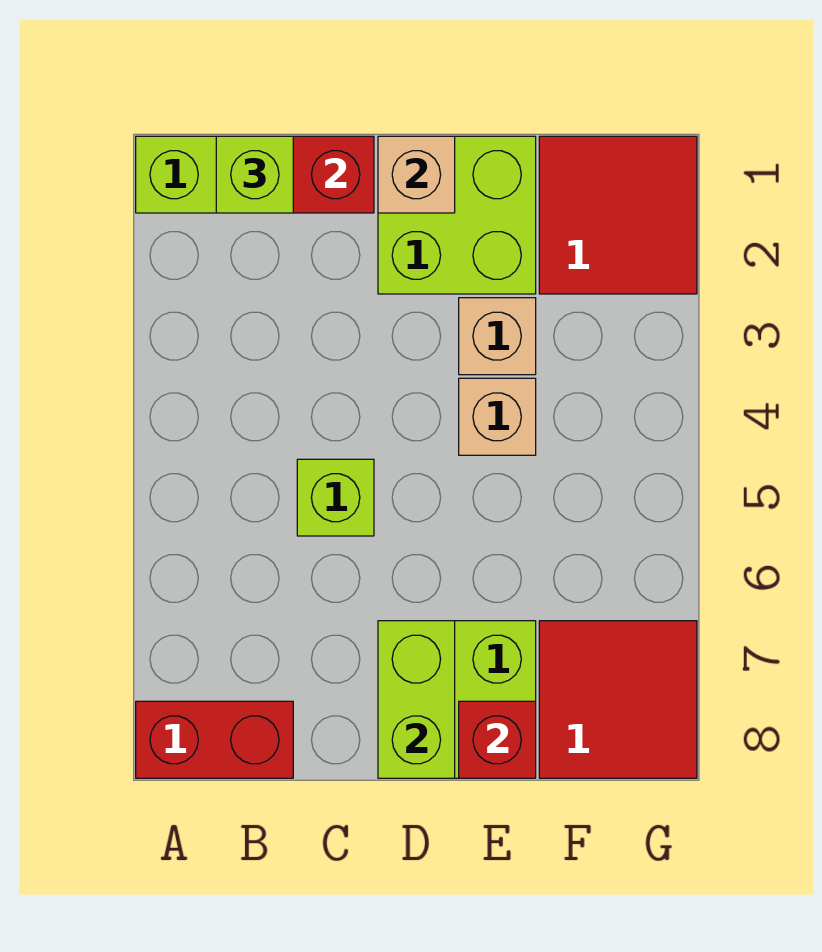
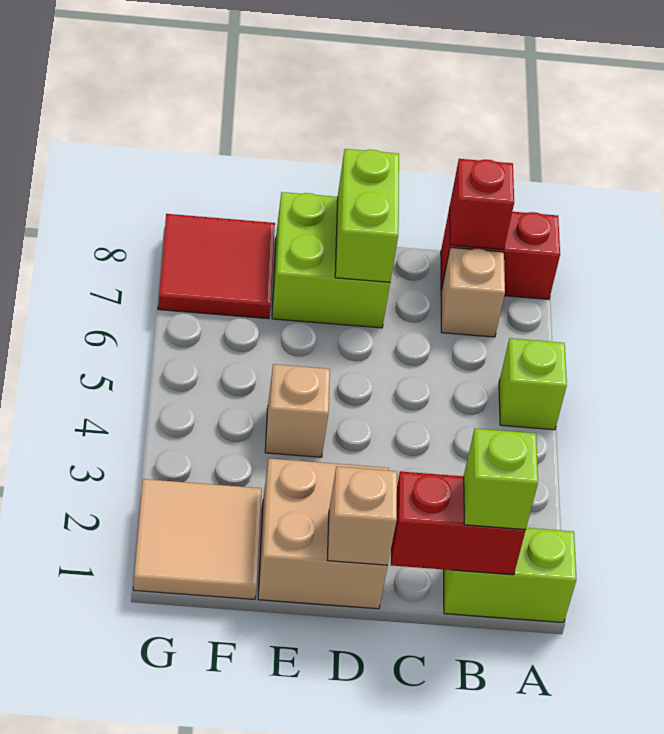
lime brick C5 level 1 -> lime brick A5 level 1
lime brick D1:E2 level 1 -> tan brick D1:E2 level 1
tan brick E3 level 1 -> tan brick B7 level 1
red brick E8 level 2 -> red brick B8 level 2
red tile F1:G2 level 1 -> tan tile F1:G2 level 1

